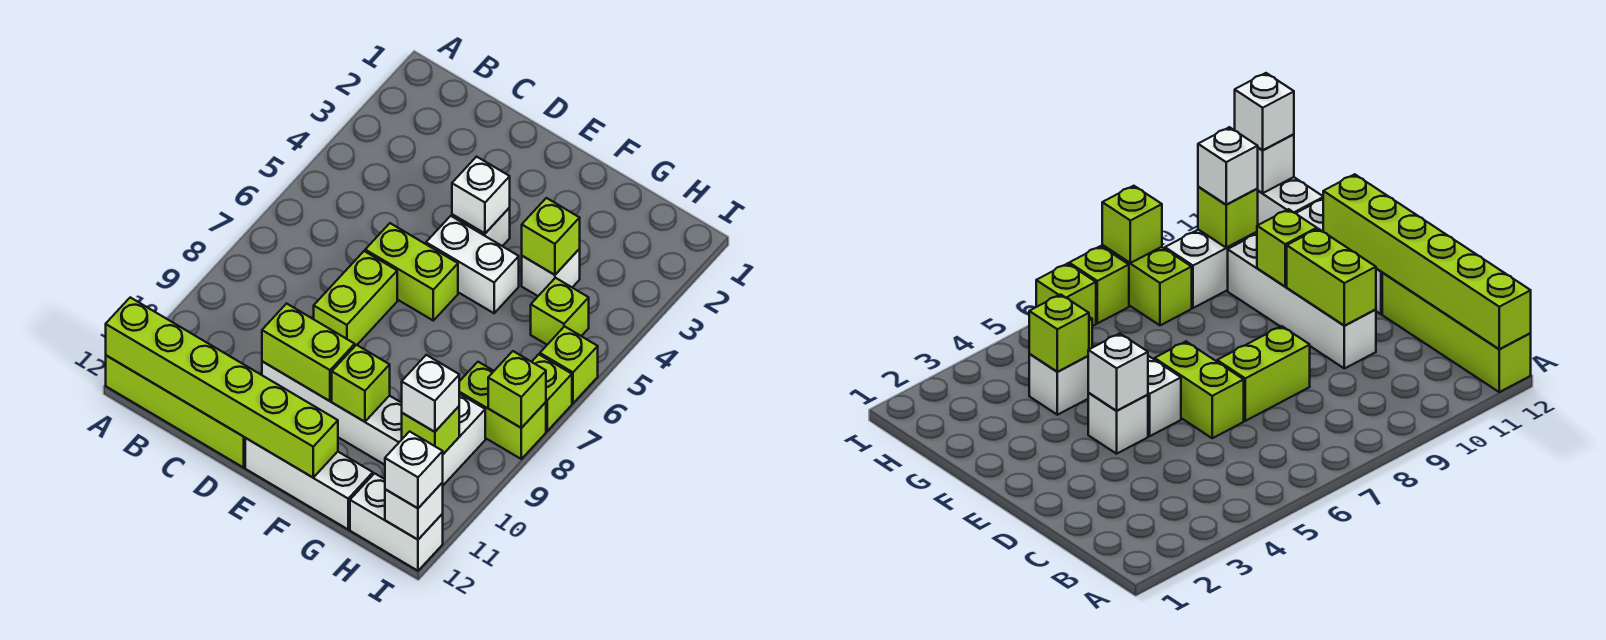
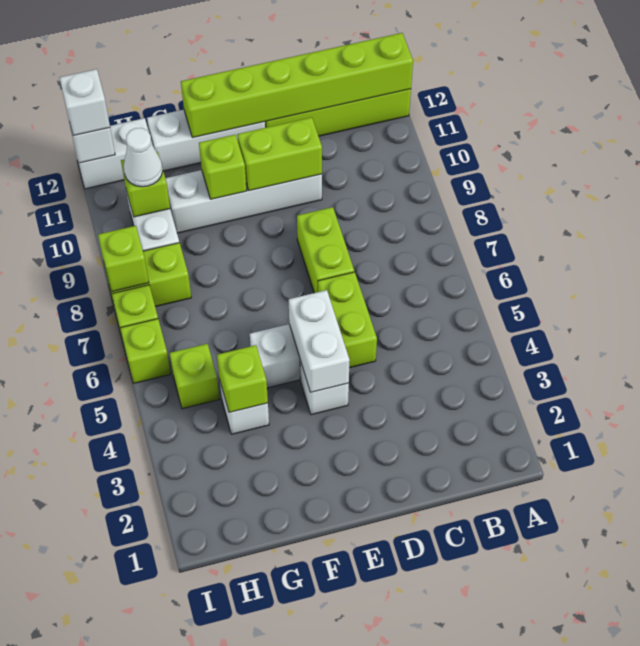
lime brick D6:E6 level 1 -> lime brick D5:D6 level 1
white brick E4 level 2 -> white brick E4:E5 level 2
white brick H10 level 3 -> white cone H10 level 3

